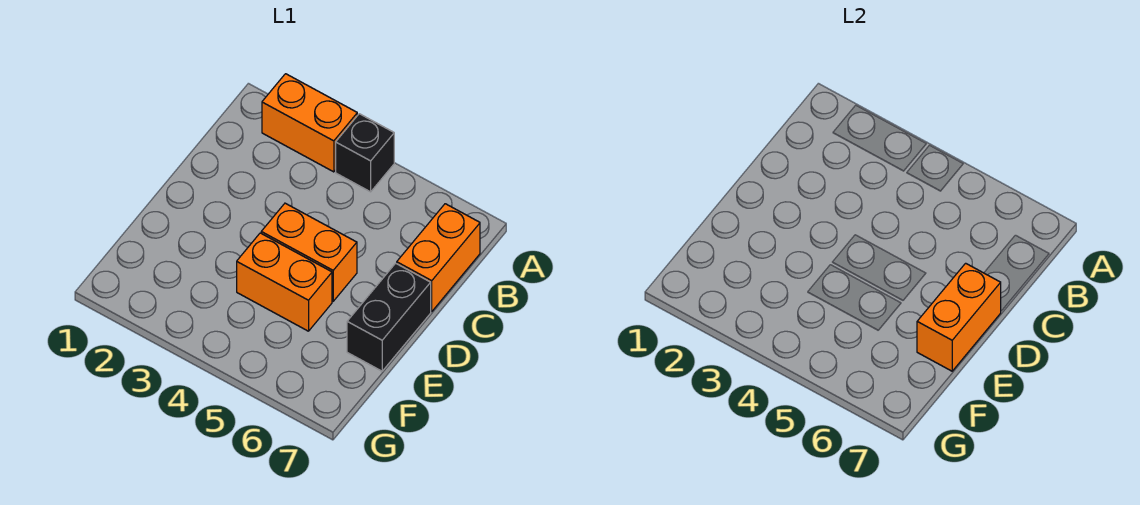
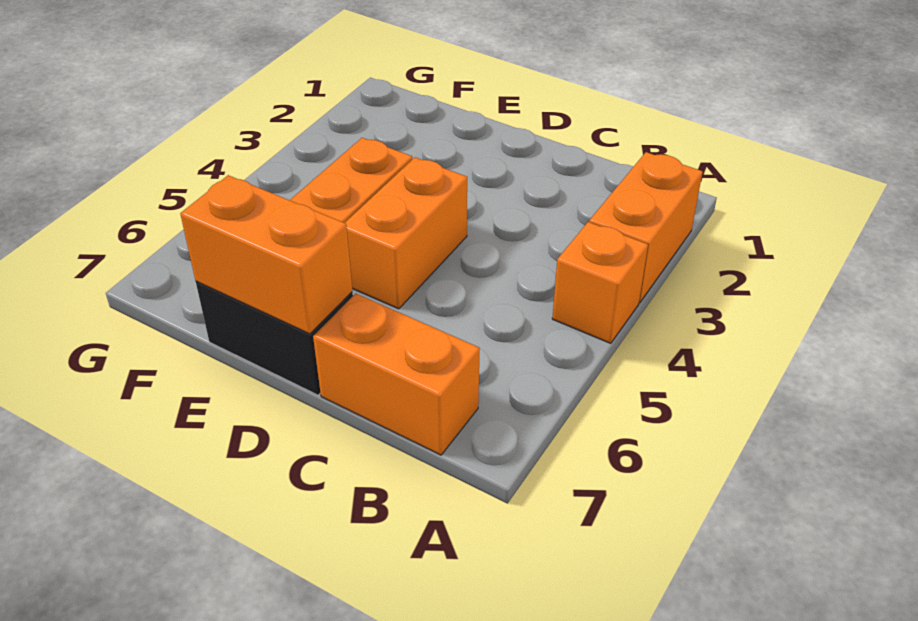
black brick A4 level 1 -> orange brick A4 level 1

